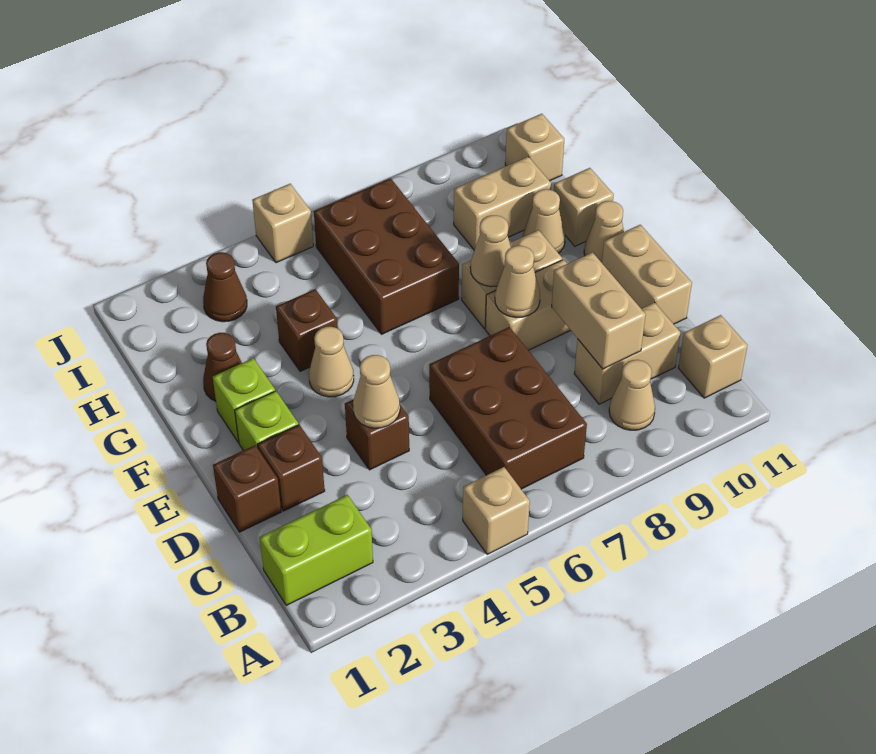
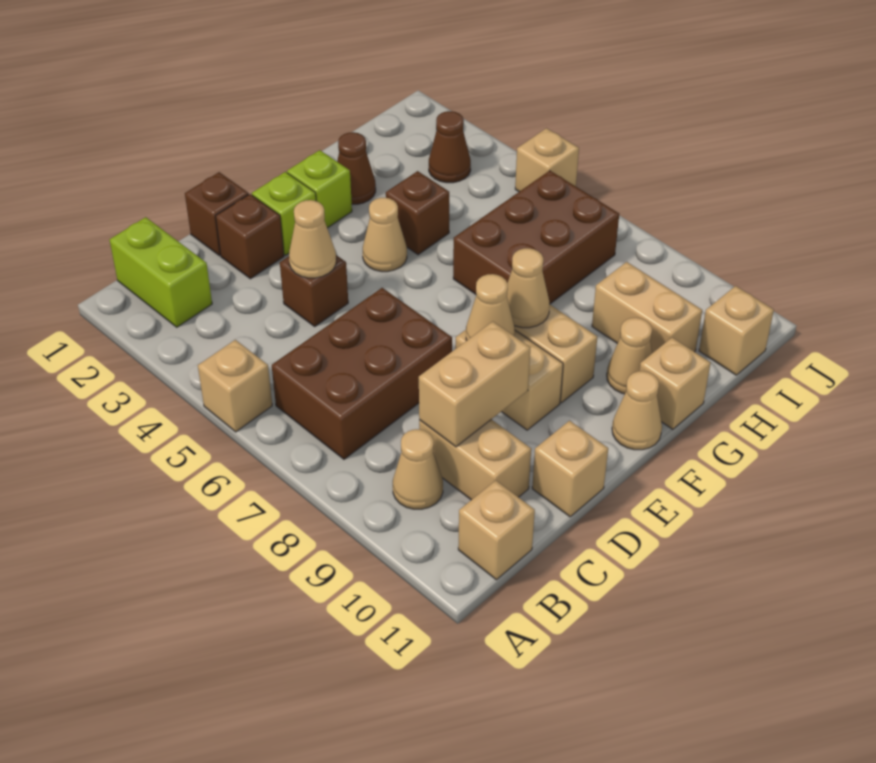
tan brick D11:E11 level 1 -> tan brick D11 level 1

